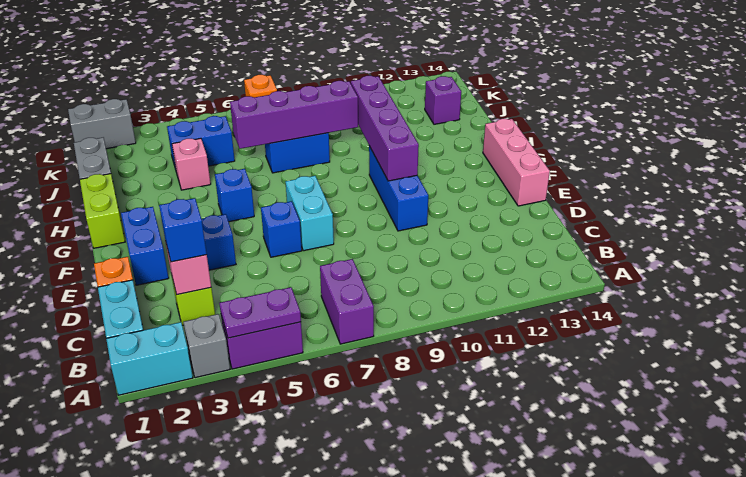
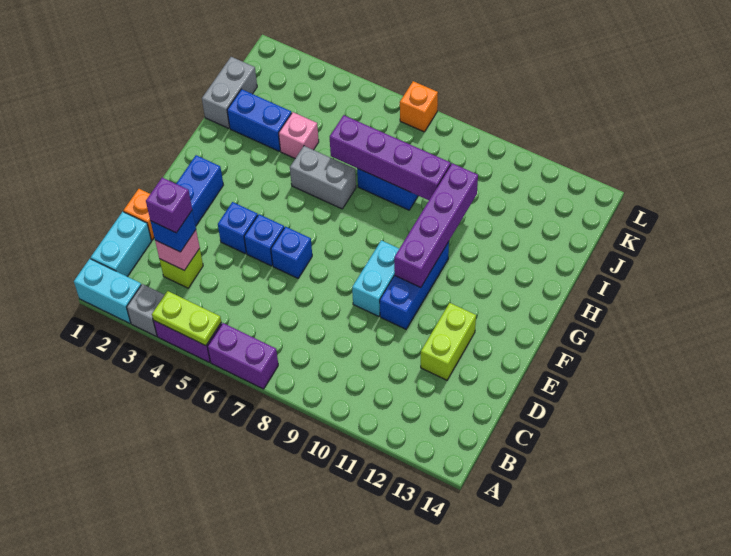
purple plate A4:A5 level 2 -> lime plate A4:A5 level 2
purple brick A7:B7 level 1 -> purple brick A6:A7 level 1
cyan brick E7:F7 level 1 -> cyan brick E9:F9 level 1
pink brick E14:G14 level 1 -> none
lime brick G1:H1 level 1 -> lime brick D12:E12 level 1
blue brick G5 level 1 -> blue brick E5 level 1
blue brick J4:J5 level 1 -> blue brick I2:I3 level 1
purple brick J13 level 1 -> purple brick C3 level 4
grey brick L1:L2 level 1 -> grey brick H5:H6 level 1

